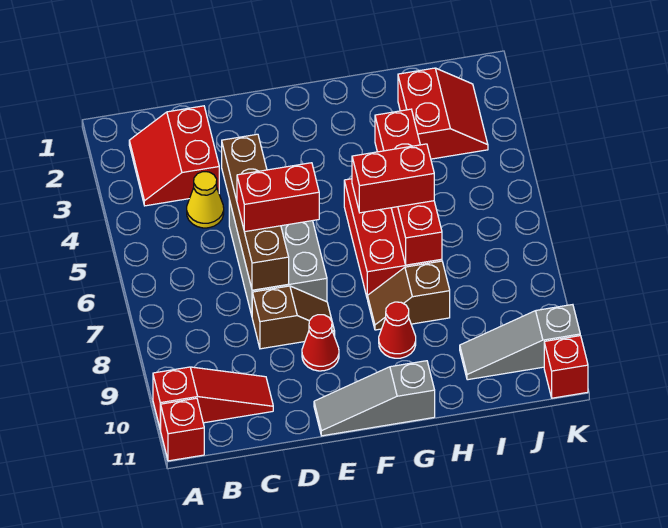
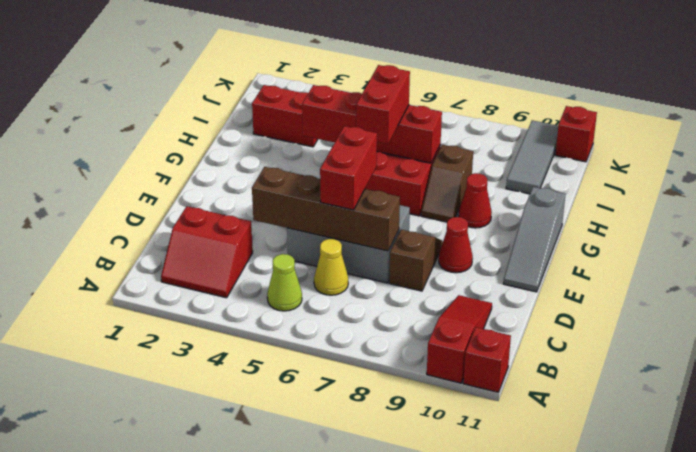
none -> lime cone B5 level 1
yellow cone C4 level 1 -> yellow cone C6 level 1
grey slope I10:K10 level 1 top K -> grey tile I10:K10 level 1

